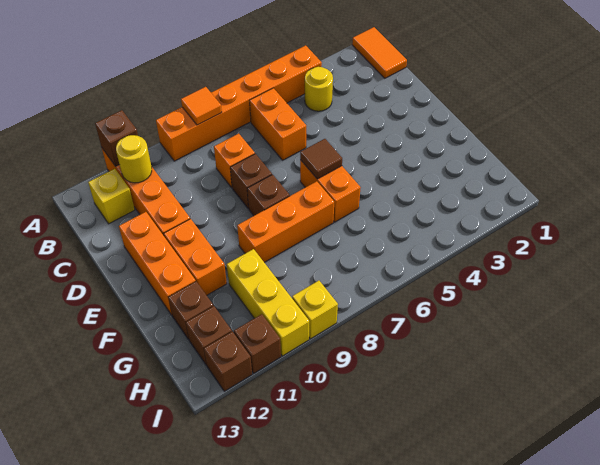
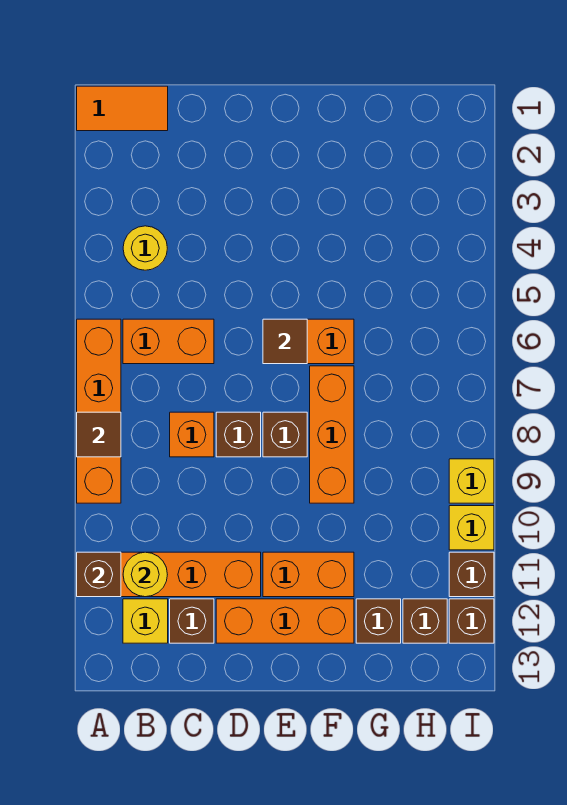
orange brick A4:A9 level 1 -> orange brick A6:A9 level 1
orange tile A8 level 2 -> brown tile A8 level 2
none -> brown brick C12 level 1
yellow brick G10:I10 level 1 -> yellow brick I10 level 1

